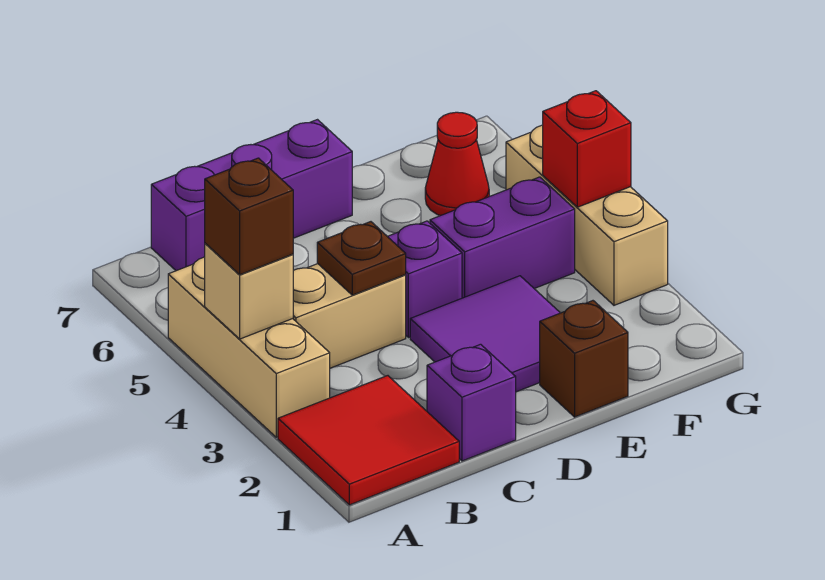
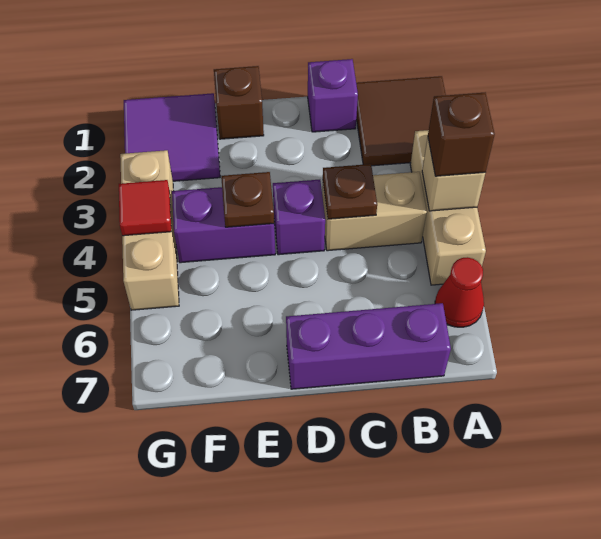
red tile A1:B2 level 1 -> brown tile A1:B2 level 1
purple tile D2:E3 level 1 -> purple tile F1:G2 level 1
none -> brown plate E4 level 2
red cone F6 level 1 -> red cone A6 level 1
red brick G4 level 2 -> red tile G4 level 2

